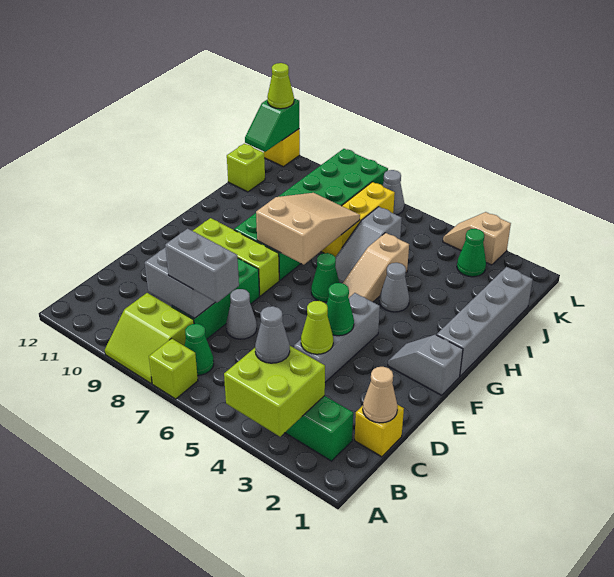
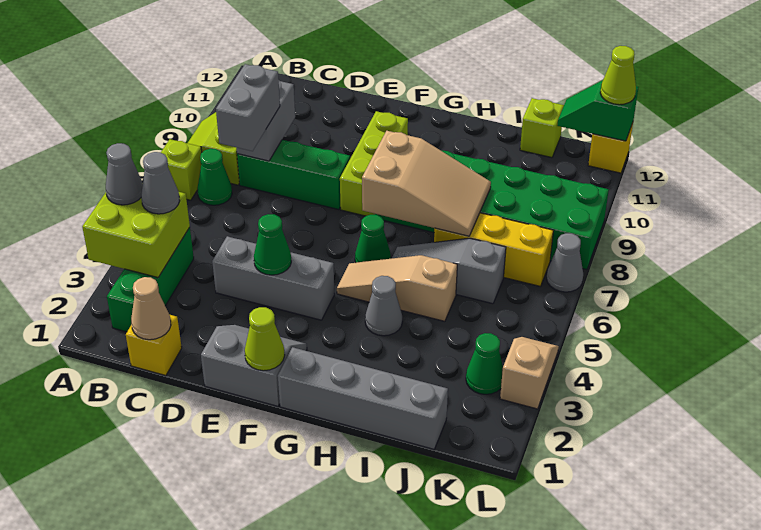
lime cone D4 level 2 -> lime cone F1 level 2
grey cone D7 level 1 -> grey cone A4 level 3
grey slope F1:F2 level 1 top 1 -> grey slope E1:F2 level 1 top 1

